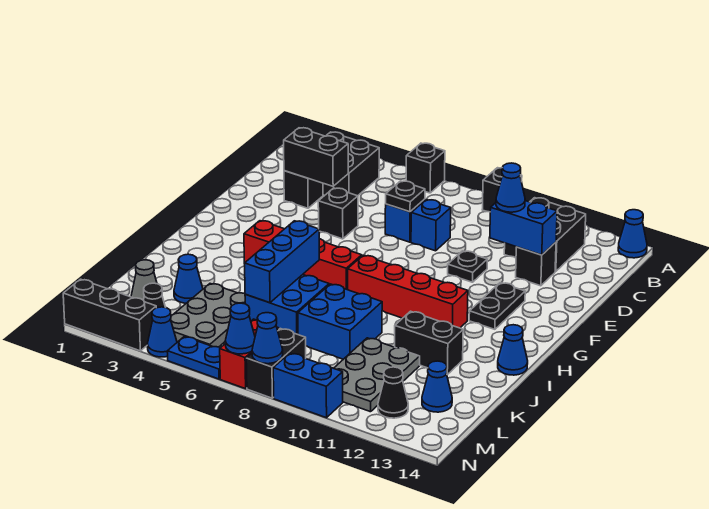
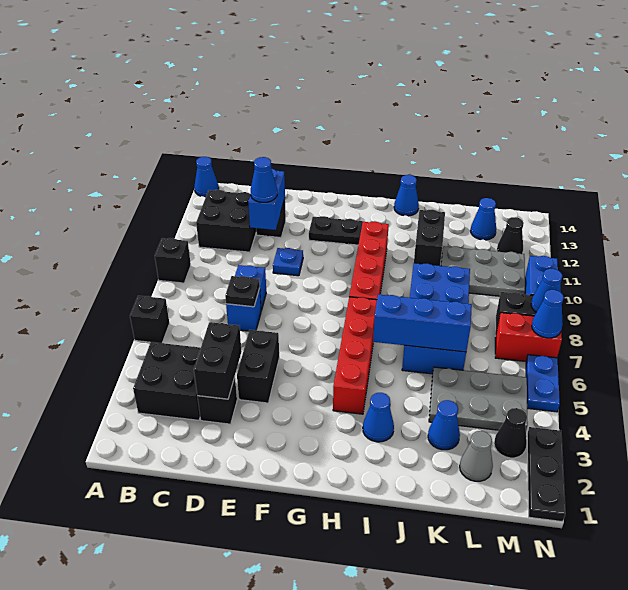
black brick E5 level 1 -> black brick E4:E5 level 1
black plate E10 level 1 -> blue plate E10 level 1
black brick N1:N3 level 1 -> black plate N1:N3 level 1
blue cone N4 level 1 -> blue cone I3 level 1

